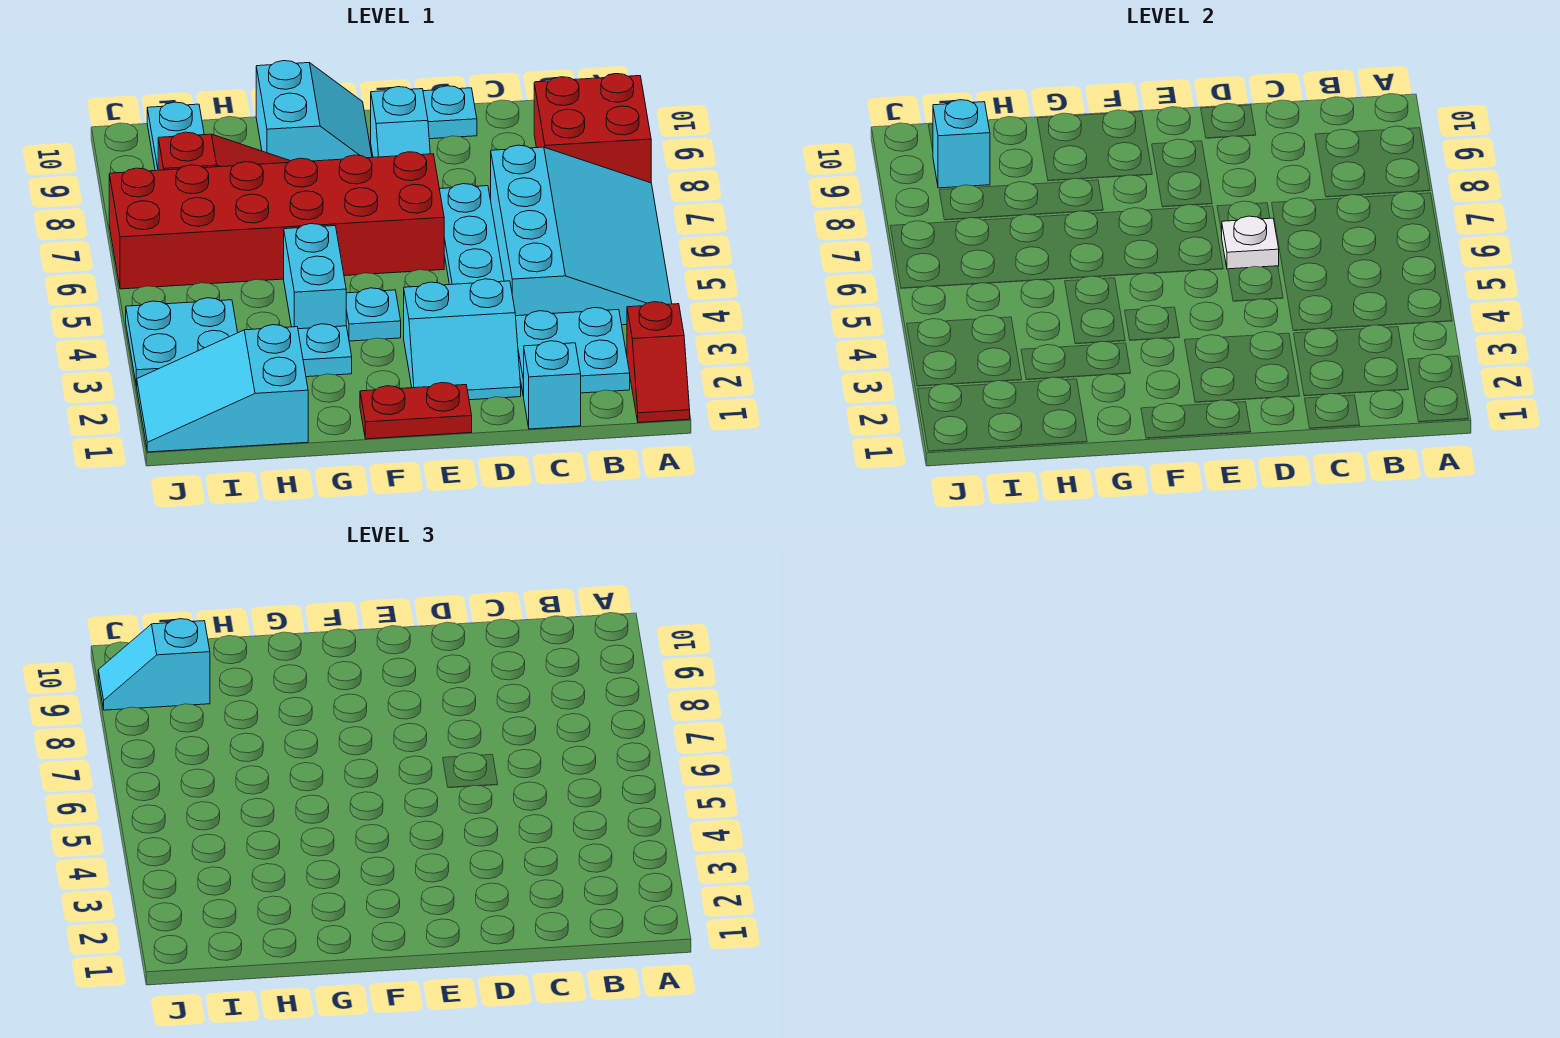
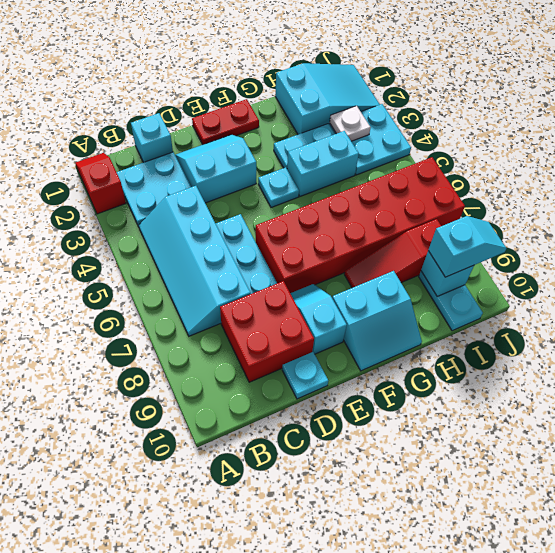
cyan slope A4:C7 level 1 top C -> cyan slope B4:C7 level 1 top C
red brick A8:B9 level 1 -> red brick C8:D9 level 1
white plate D6 level 2 -> white plate I3 level 2
cyan slope F9:G10 level 1 top G -> cyan slope F9:G10 level 1 top 9
cyan brick G4:G5 level 1 -> cyan brick G4:H4 level 1

